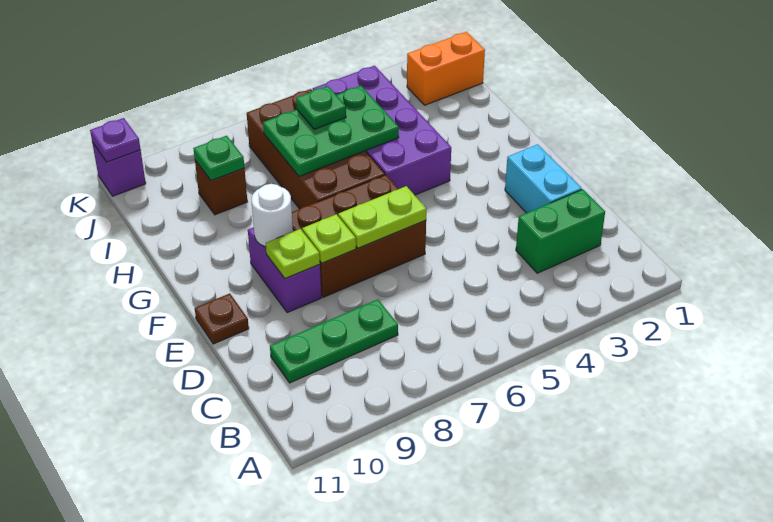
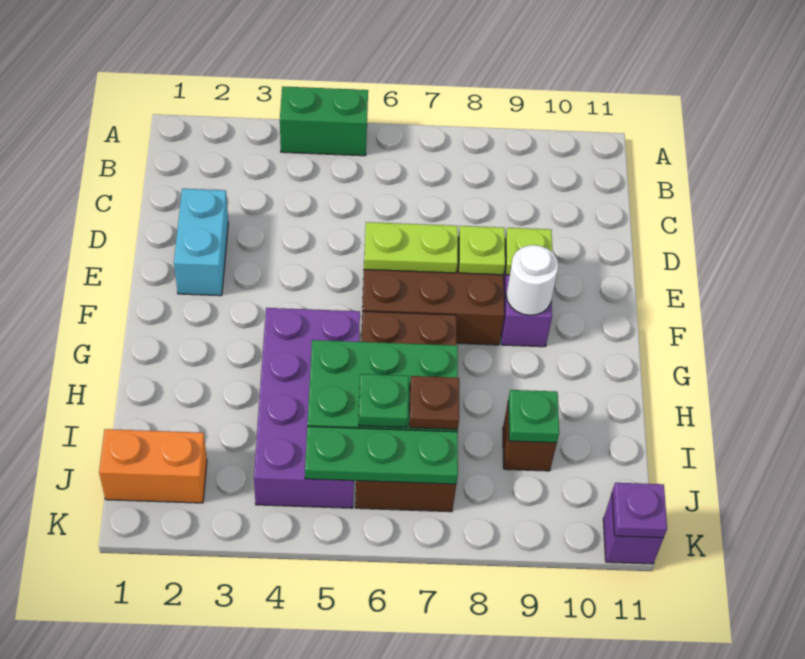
green brick C2:C3 level 1 -> green brick A4:A5 level 1
green plate C8:C10 level 1 -> green plate J5:J7 level 2
brown plate E11 level 1 -> brown plate I7 level 3

